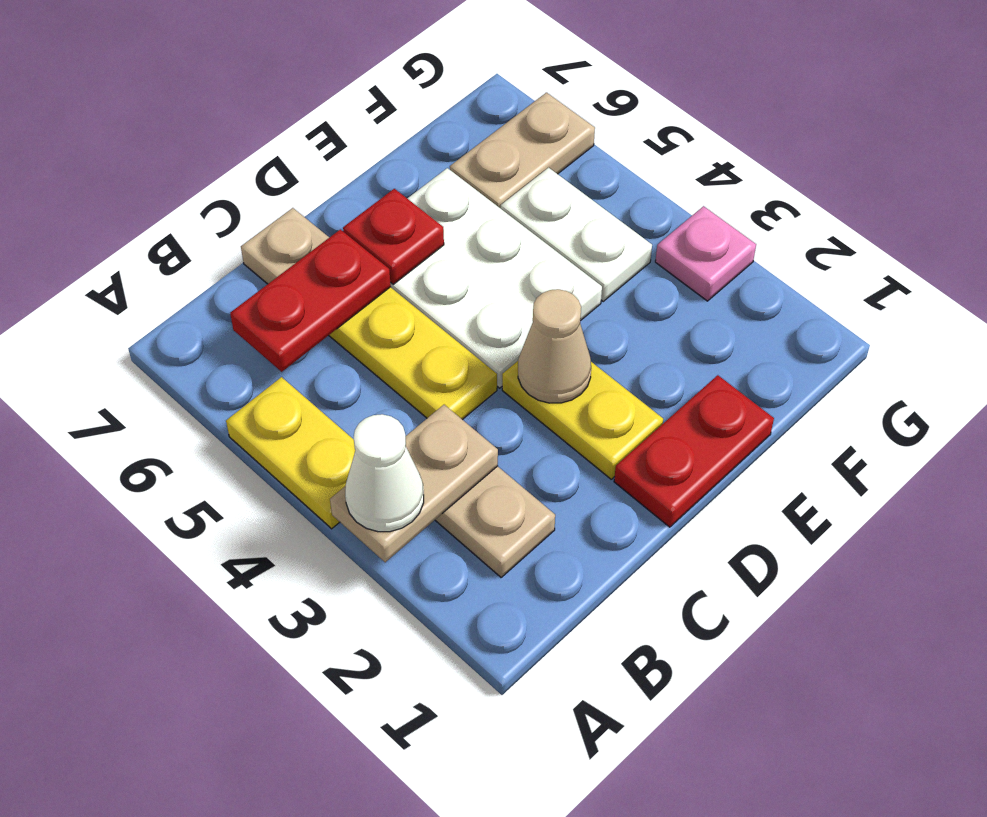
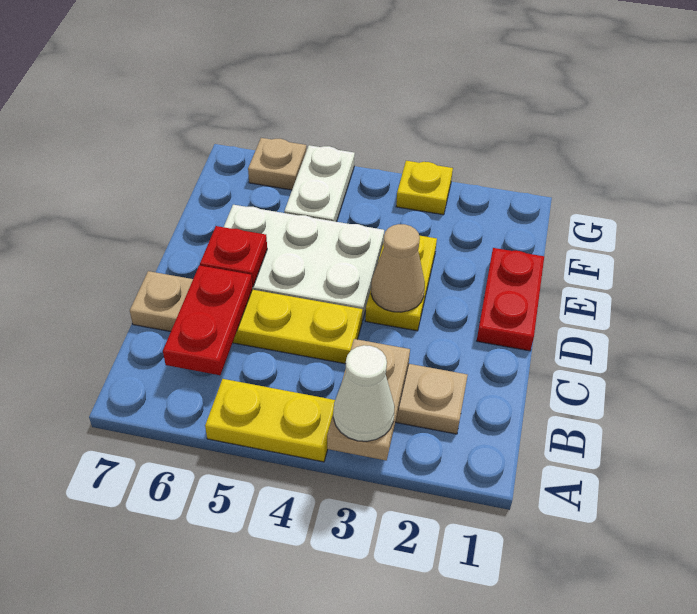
yellow plate D2:D3 level 1 -> yellow plate D3:E3 level 1
white plate F4:F5 level 1 -> white plate F5:G5 level 1
tan plate F6:G6 level 1 -> tan plate G6 level 1
pink plate G3 level 1 -> yellow plate G3 level 1

